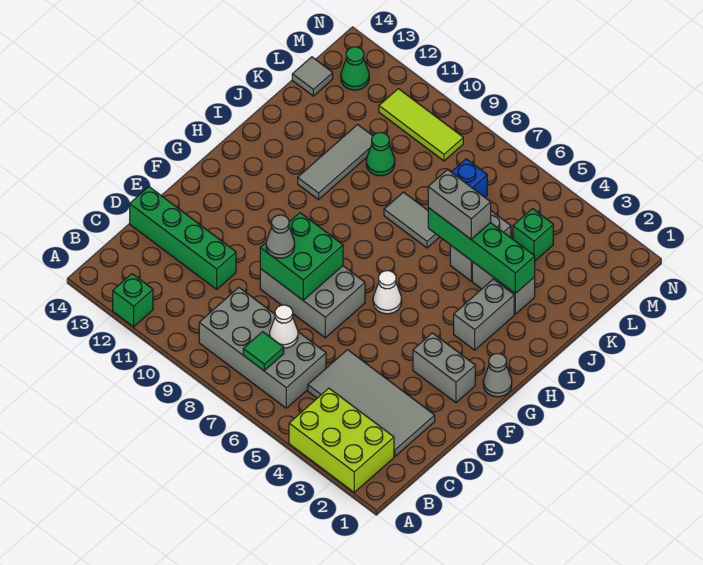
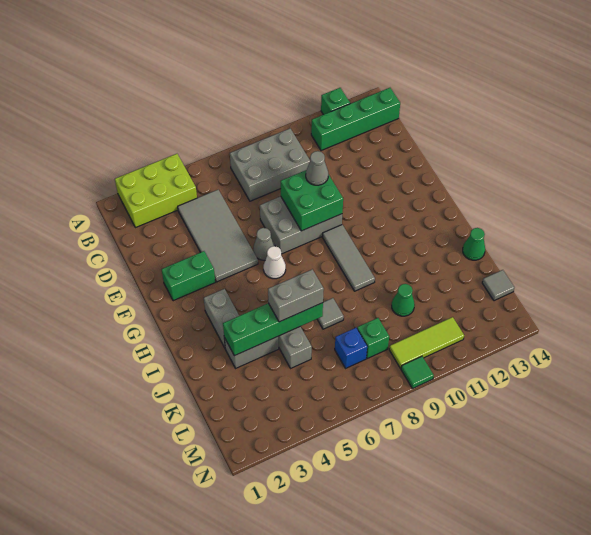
grey brick B6:C9 level 1 -> grey brick B7:C9 level 1
green tile B7 level 2 -> green tile N9 level 1
grey tile C2:D5 level 1 -> grey tile C4:F5 level 1
white cone C7 level 2 -> none
green brick D11:D14 level 1 -> green brick B11:B14 level 1
grey brick F2:F3 level 1 -> green brick F2:F3 level 1
grey cone G1 level 1 -> grey cone F6 level 1
grey tile I11:K11 level 1 -> grey tile G9:I9 level 1
grey tile J7:J8 level 1 -> grey tile J7 level 1
green brick L4 level 1 -> green brick L8 level 1
green cone M13 level 1 -> green cone J14 level 1

